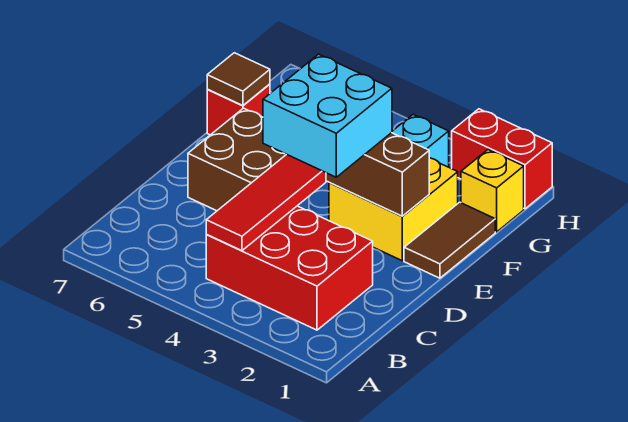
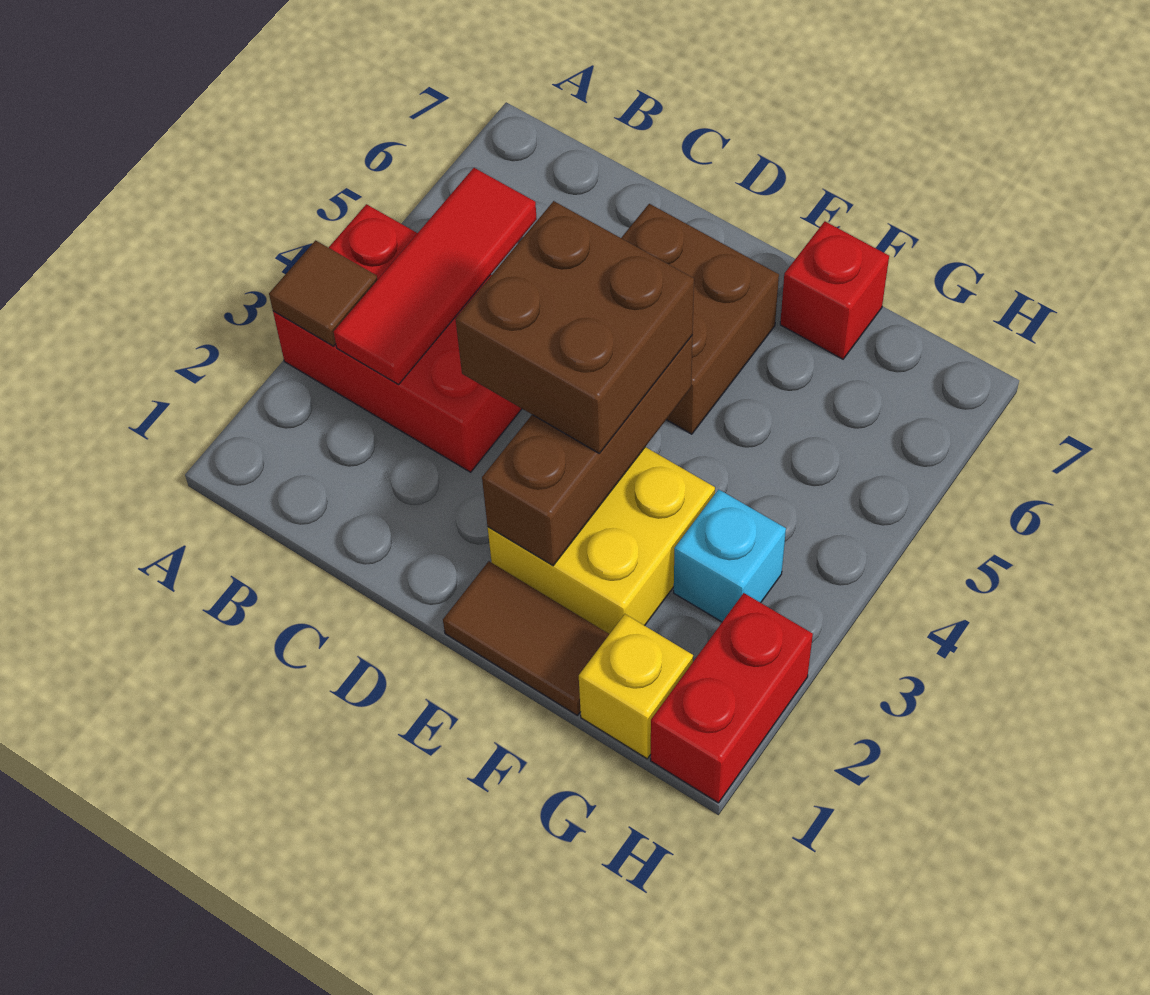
red brick B2:C4 level 1 -> red brick A3:C4 level 1
red tile B4:D4 level 2 -> red tile B3:B5 level 2
cyan brick D3:E4 level 3 -> brown brick D3:E4 level 3
brown tile F7 level 2 -> brown tile A3 level 2

